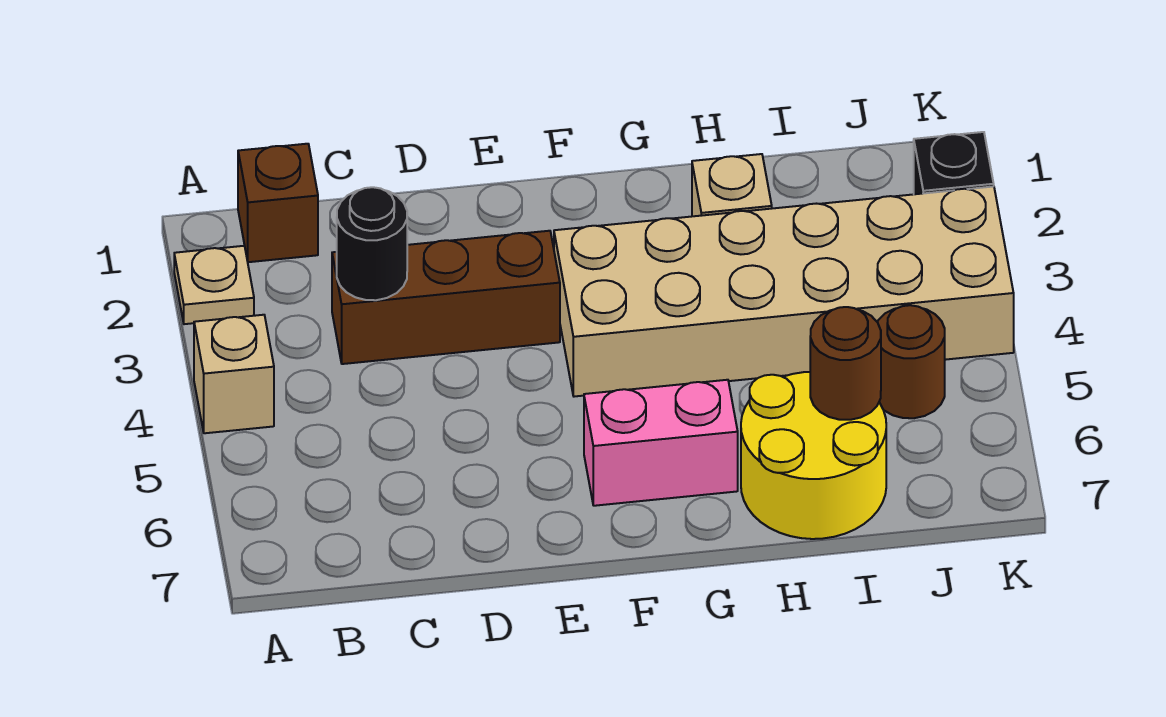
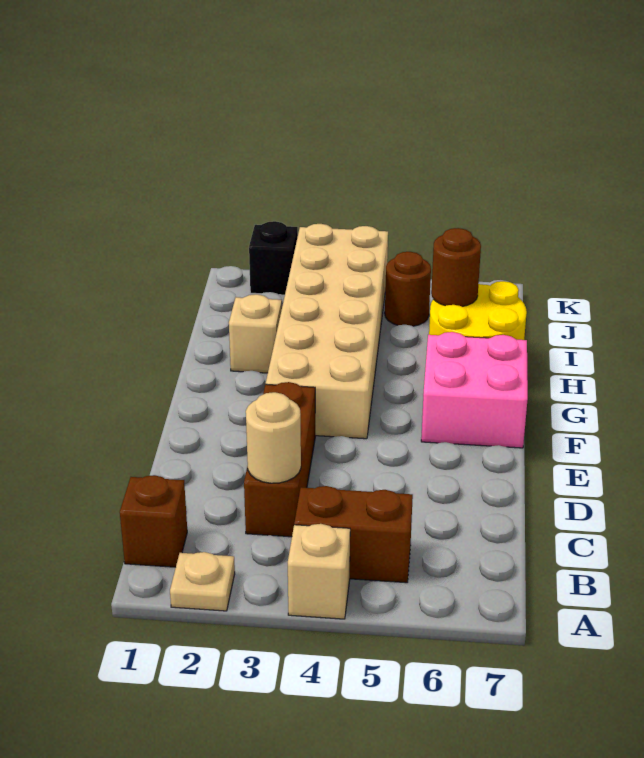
none -> brown brick B4:B5 level 1
black round brick C3 level 2 -> tan round brick C3 level 2
pink brick F6:G6 level 1 -> pink brick F6:G7 level 1

